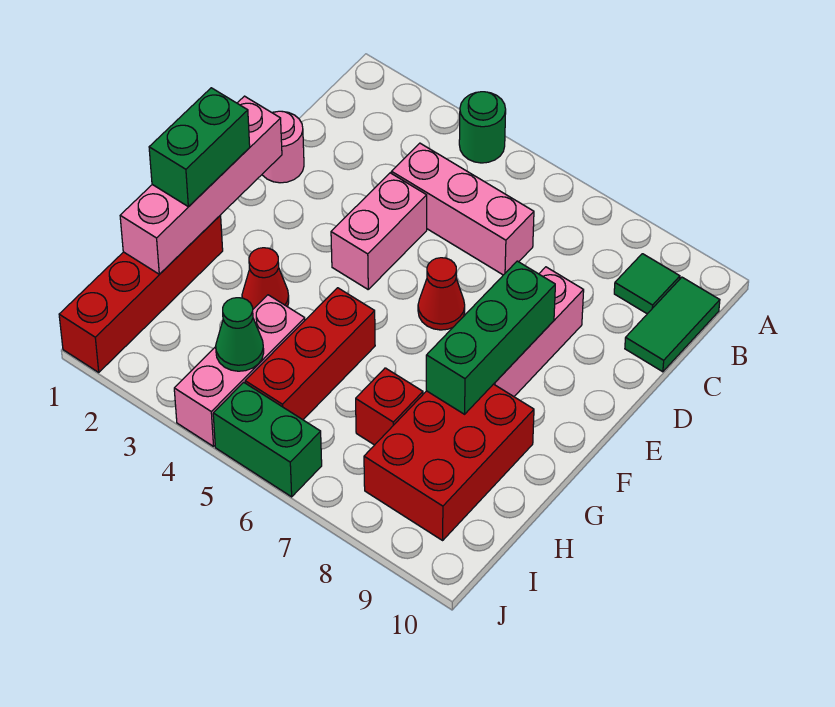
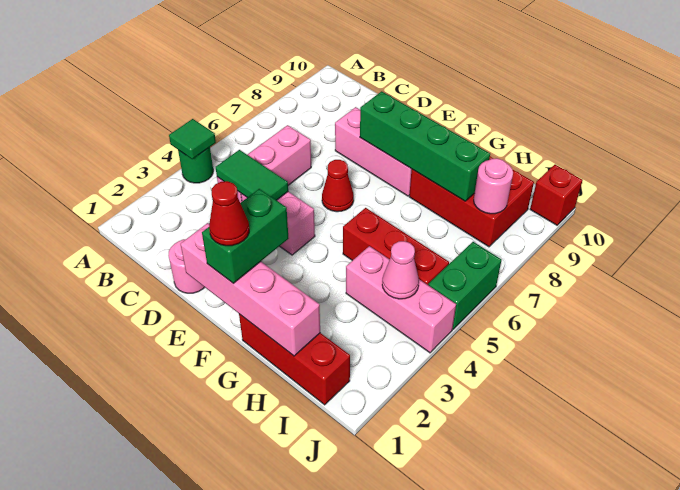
green tile B9 level 1 -> green tile A4 level 2
green tile B10:C10 level 1 -> green tile C4:D4 level 2
green brick E8:G8 level 2 -> green brick E8:H8 level 2
green brick F1:G1 level 3 -> green brick F1:F2 level 3
red brick G1:J1 level 1 -> red brick G1:I1 level 1
red cone G3 level 1 -> red cone F1 level 4
red brick H7 level 1 -> red brick J10 level 1
green cone I4 level 2 -> pink cone I4 level 2
none -> pink round brick I8 level 2

